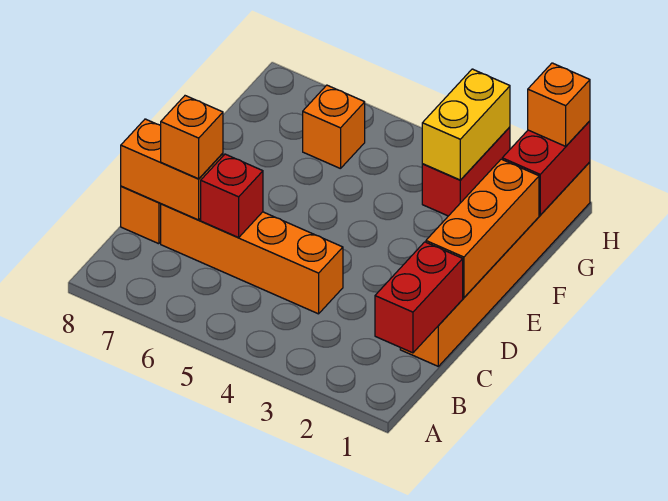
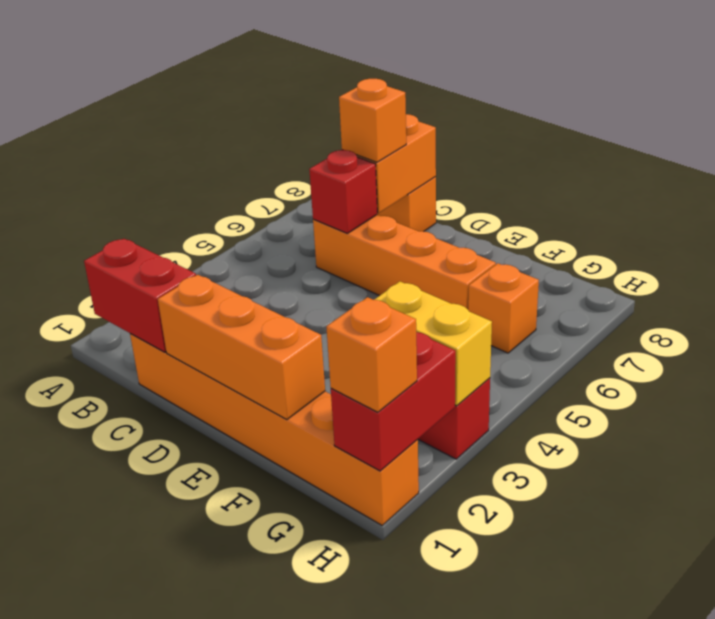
orange brick C4:C7 level 1 -> orange brick C6:F6 level 1
red brick G1:H1 level 2 -> red brick H1:H2 level 2

